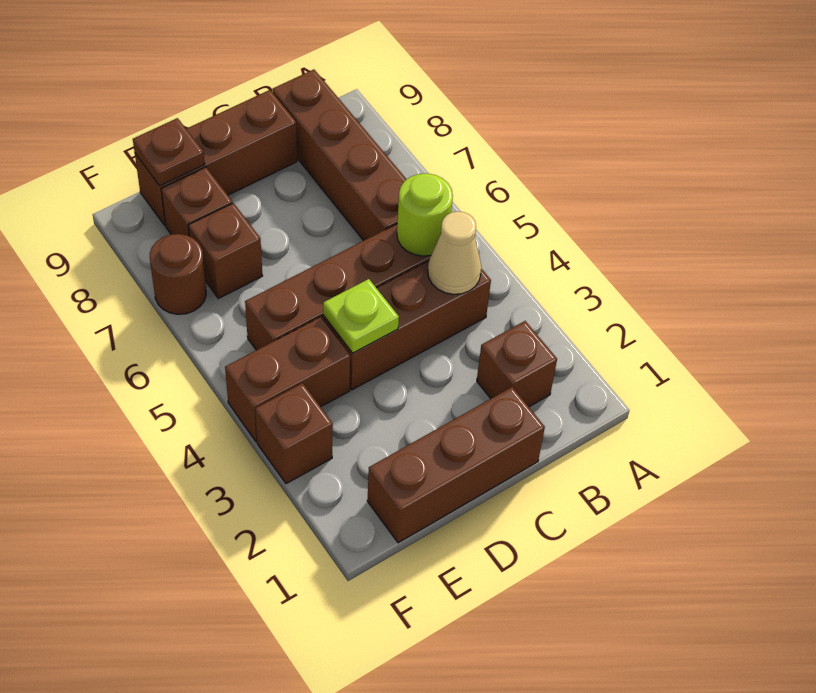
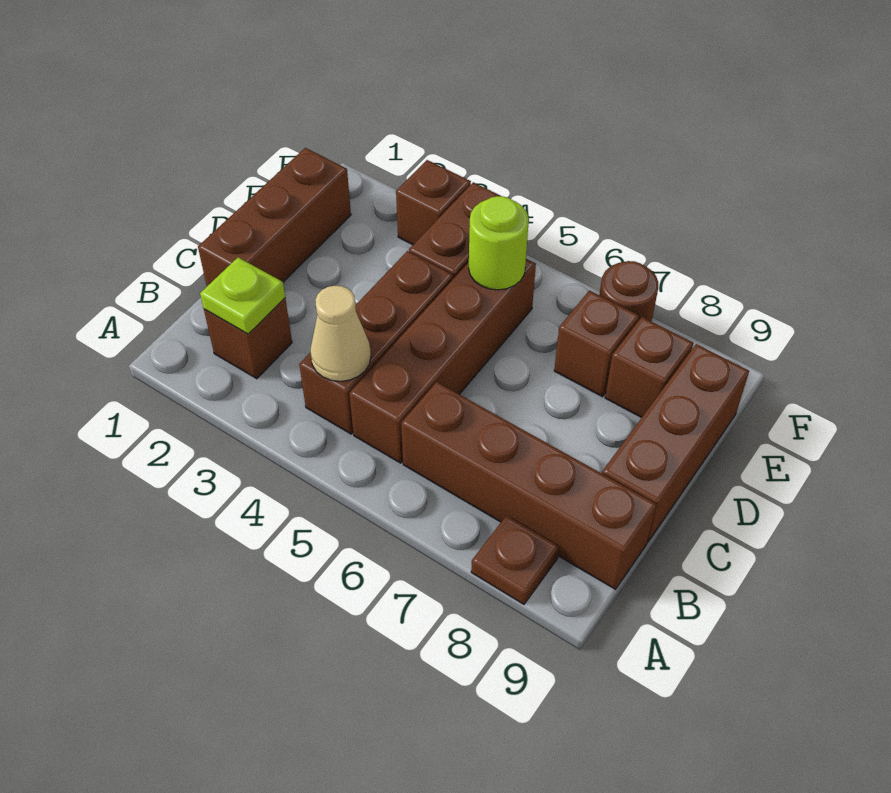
lime round brick B5 level 2 -> lime round brick E5 level 2
lime plate D4 level 2 -> lime plate B2 level 2
brown plate E9 level 2 -> brown plate A8 level 1

